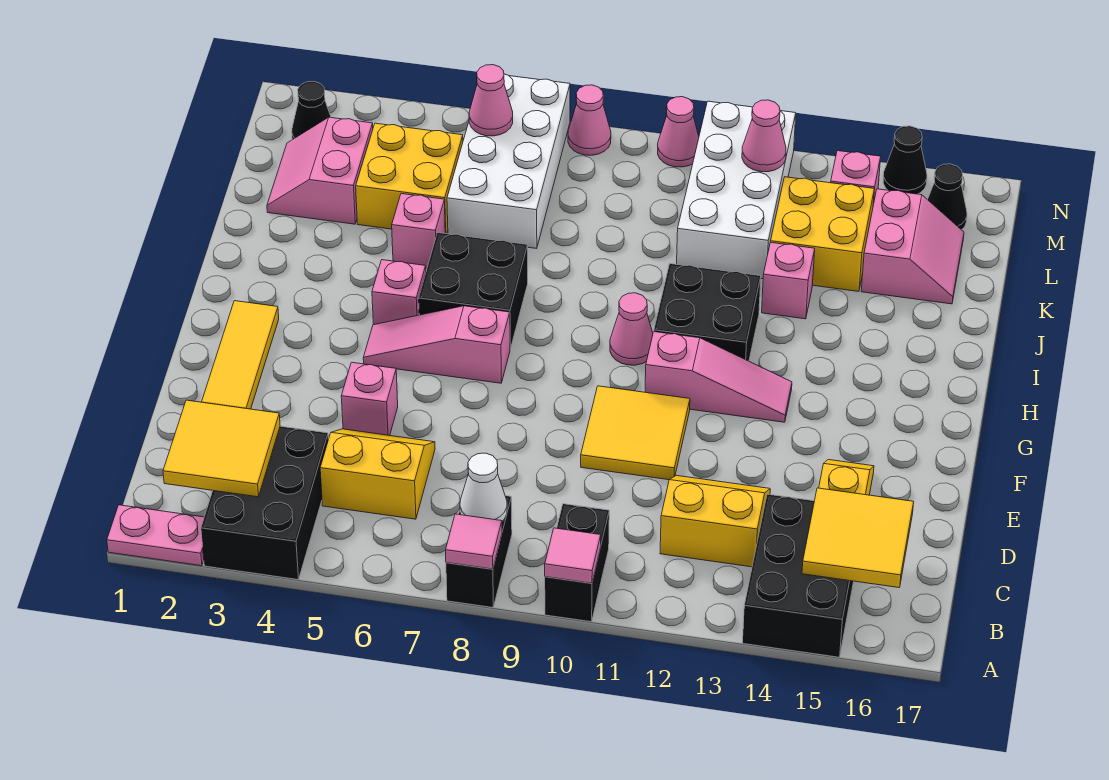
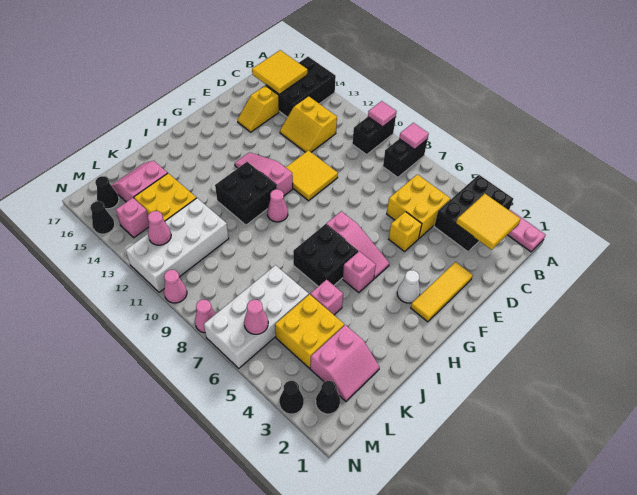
white cone B8 level 2 -> white cone G3 level 1
yellow slope C5:D6 level 1 top C -> yellow brick C5:D6 level 1
pink brick E5 level 1 -> yellow brick E5 level 1
pink brick J13 level 1 -> none
none -> black cone N3 level 1

